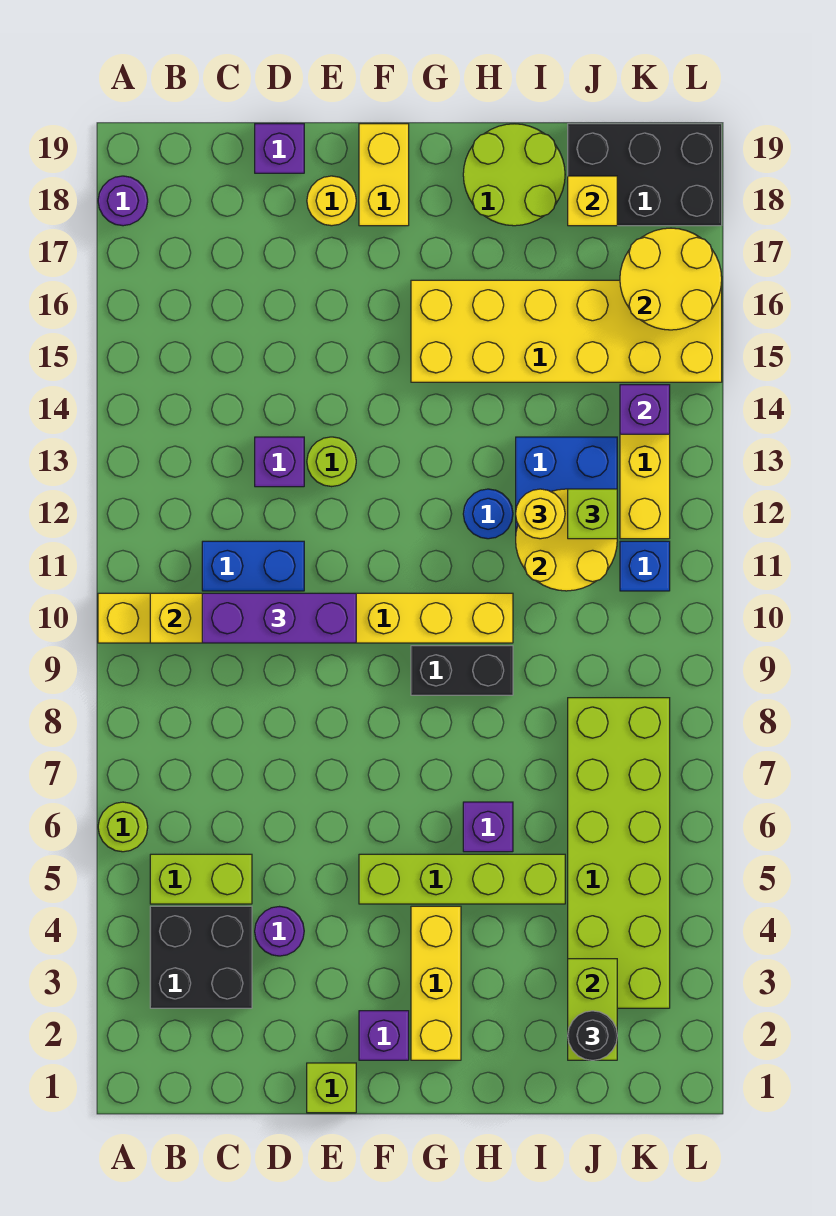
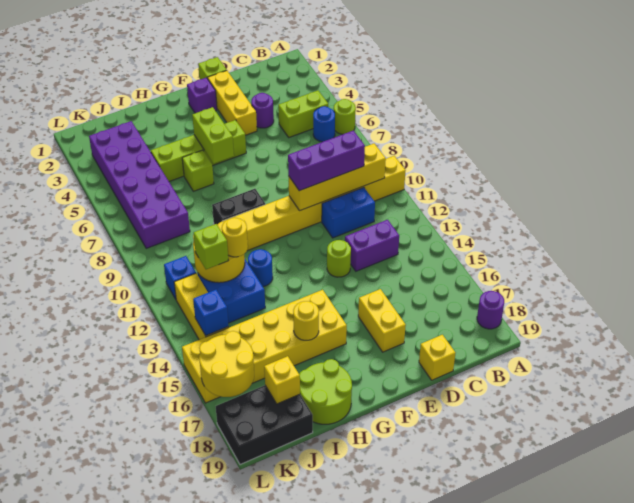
black brick B3:C4 level 1 -> none
none -> blue round brick B6 level 1
purple brick D13 level 1 -> purple brick C13:D13 level 1
purple brick D19 level 1 -> yellow brick D19 level 1
yellow round brick E18 level 1 -> yellow round brick H16 level 2
yellow brick F18:F19 level 1 -> yellow brick E16:E17 level 1
yellow brick G2:G4 level 1 -> yellow brick E2:E4 level 1
purple brick H6 level 1 -> lime brick H6 level 1
lime brick J2:J3 level 2 -> lime brick G5:G6 level 2
black round brick J2 level 3 -> none
lime brick J3:K8 level 1 -> purple brick J3:K8 level 1
purple brick K14 level 2 -> blue brick K14 level 2

